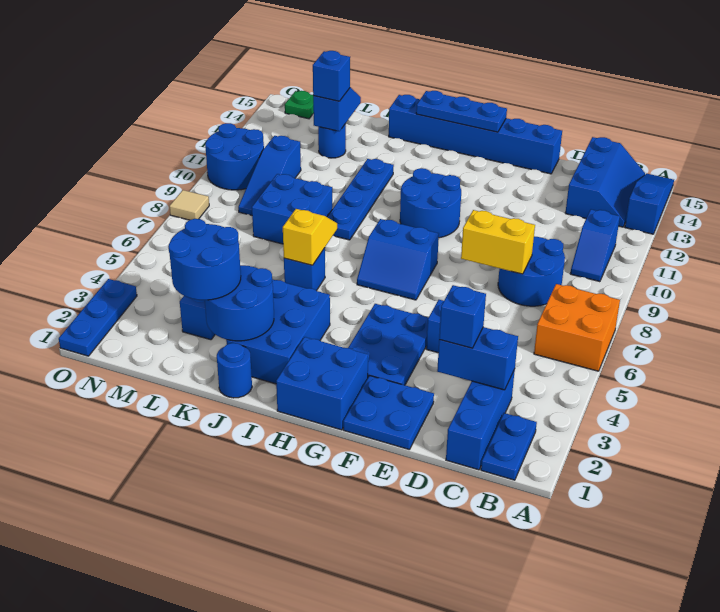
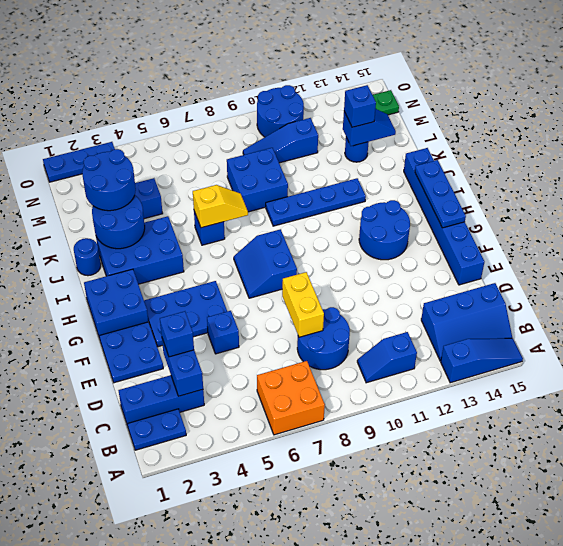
blue round brick G10:H11 level 1 -> blue round brick G12:H13 level 1
tan tile O8 level 1 -> none

